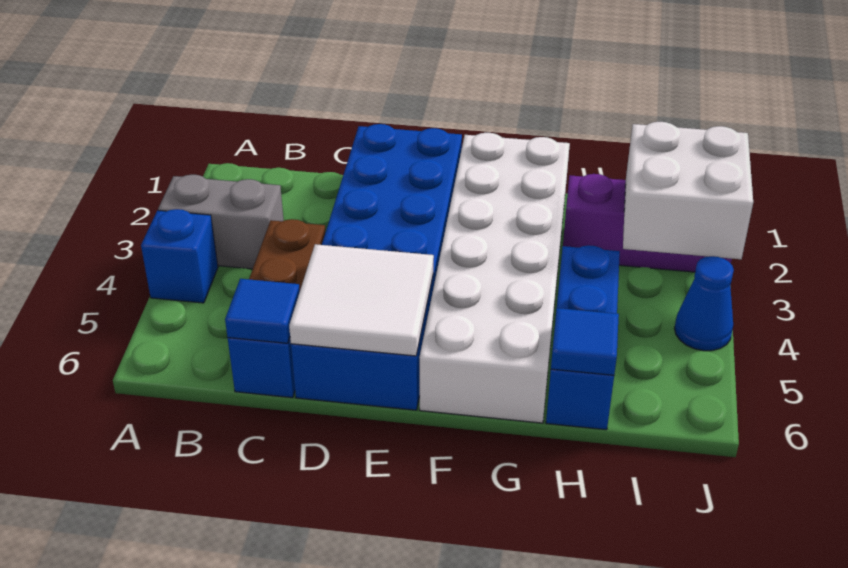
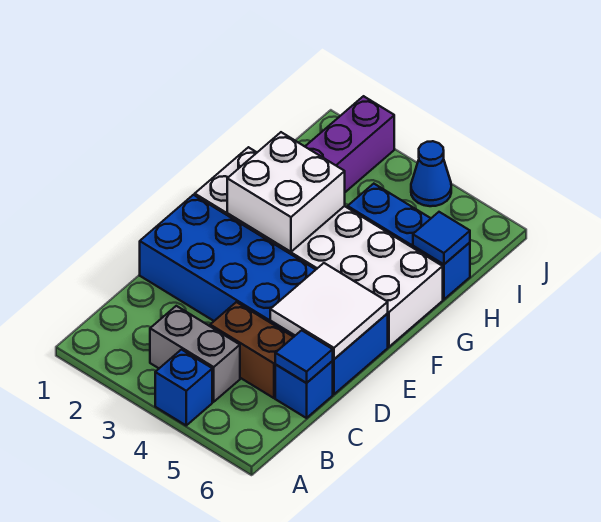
grey brick A3:B3 level 1 -> grey brick B3:B4 level 1
white brick I2:J3 level 2 -> white brick F2:G3 level 2

